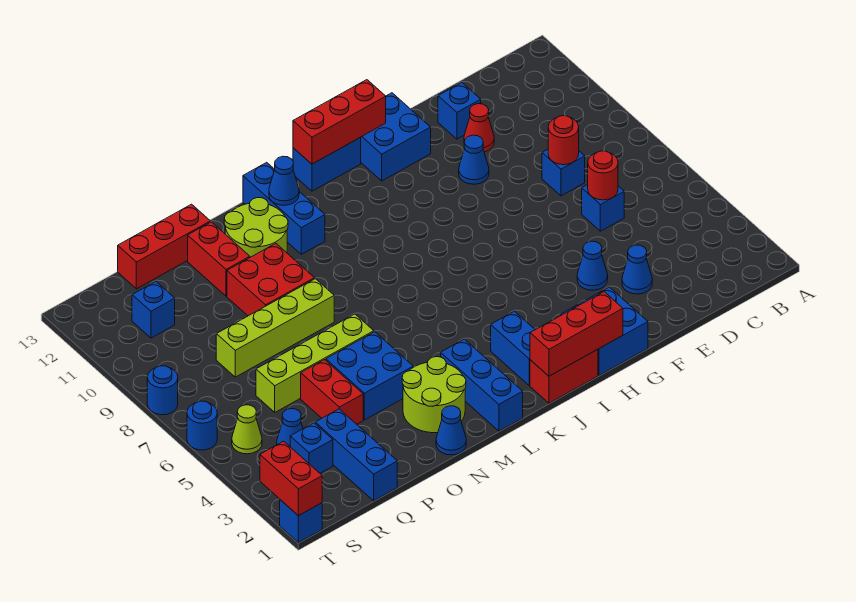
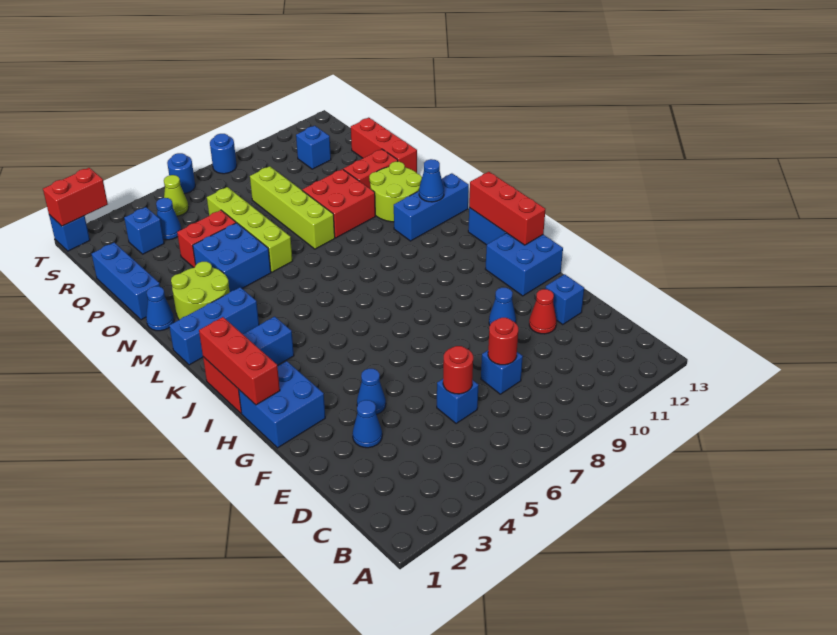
blue brick Q1:Q3 level 1 -> blue brick O1:Q1 level 1

